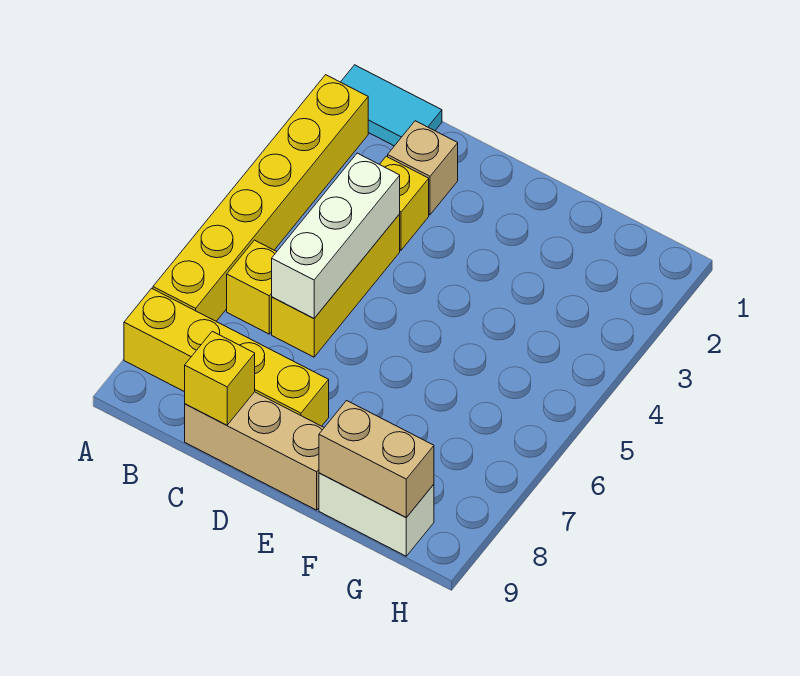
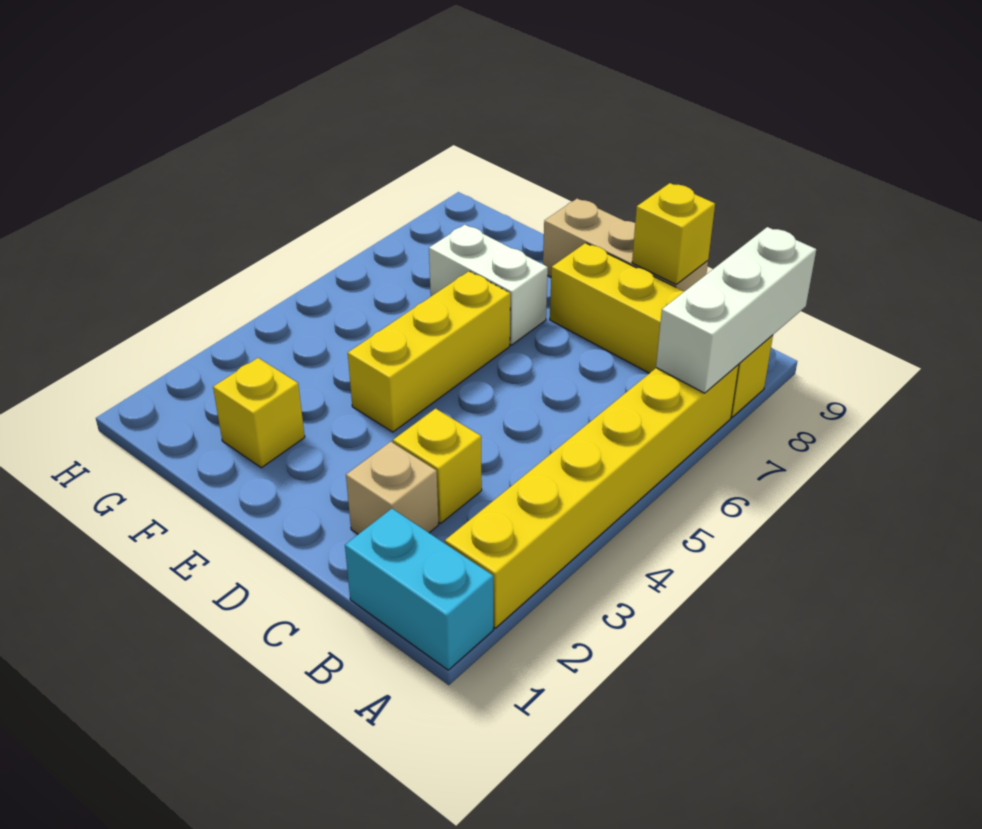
cyan tile A1:B1 level 1 -> cyan brick A1:B1 level 1
yellow brick B6 level 1 -> yellow brick F2 level 1
yellow brick C4:C6 level 1 -> yellow brick E4:E6 level 1
white brick C4:C6 level 2 -> white brick A7:A9 level 2
white brick F9:G9 level 1 -> white brick E7:F7 level 1
tan brick F9:G9 level 2 -> none

